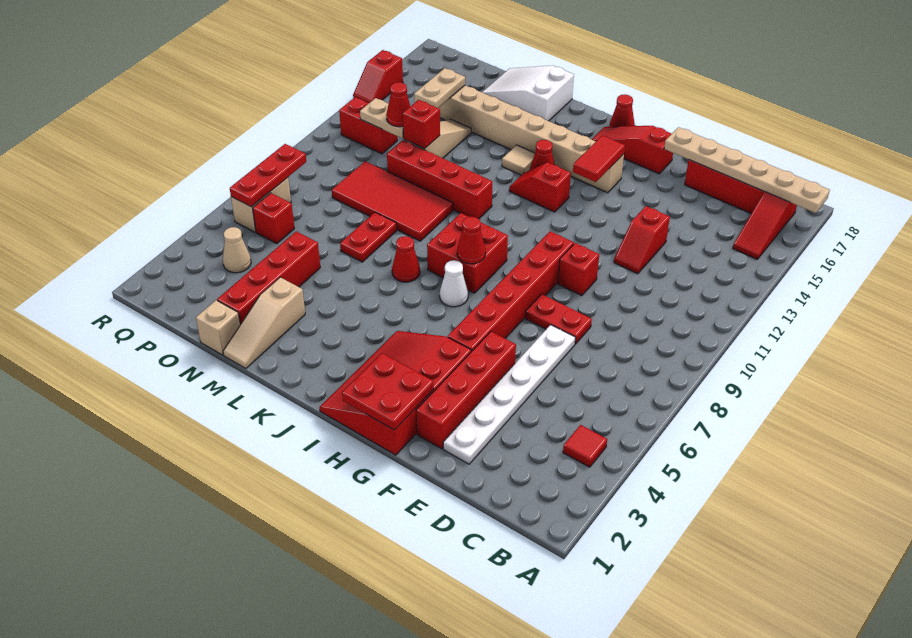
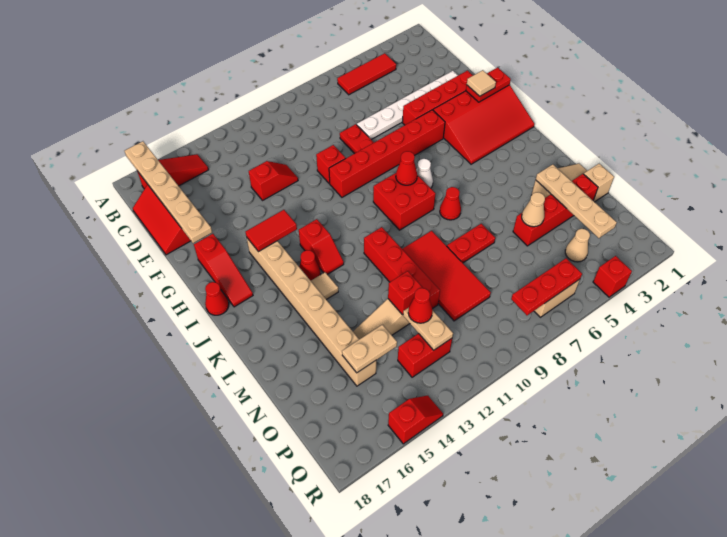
red tile B4 level 1 -> red tile B4:B6 level 1
red plate G1:H2 level 2 -> red plate G1:G2 level 2
none -> tan tile G2 level 3
white slope L17:N18 level 1 top L -> none
none -> tan plate M3:P3 level 2
none -> tan cone N5 level 2
red brick P6 level 1 -> red brick R4 level 1
red brick P12:Q12 level 1 -> red brick P12:P13 level 1

